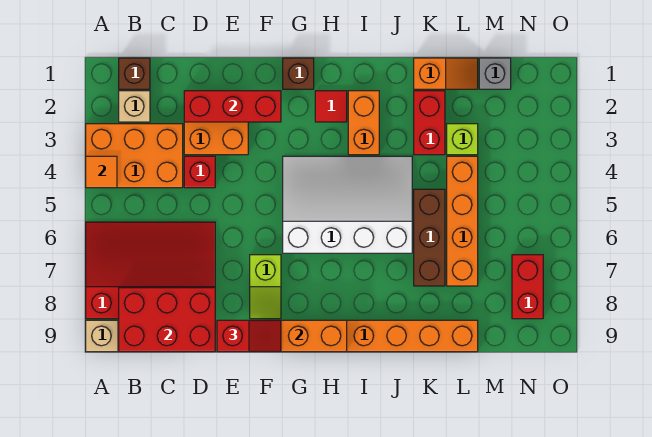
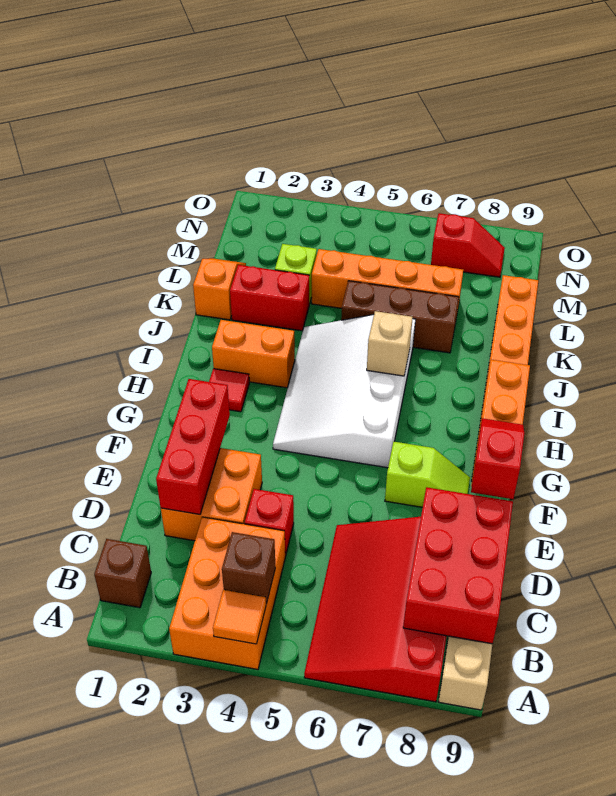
tan brick B2 level 1 -> tan brick I6 level 2
brown brick G1 level 1 -> brown brick B4 level 2
grey brick M1 level 1 -> none
red brick N7:N8 level 1 -> red slope N7:N8 level 1 top 7

